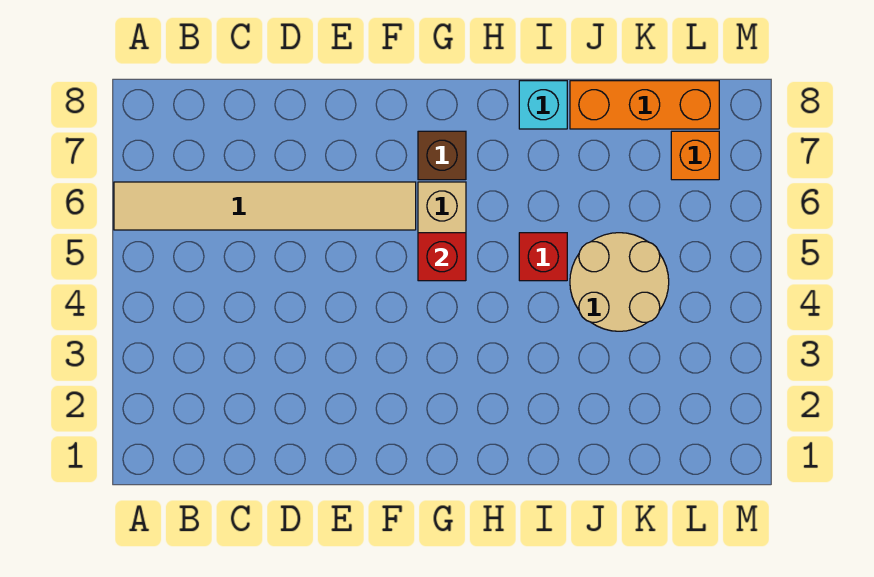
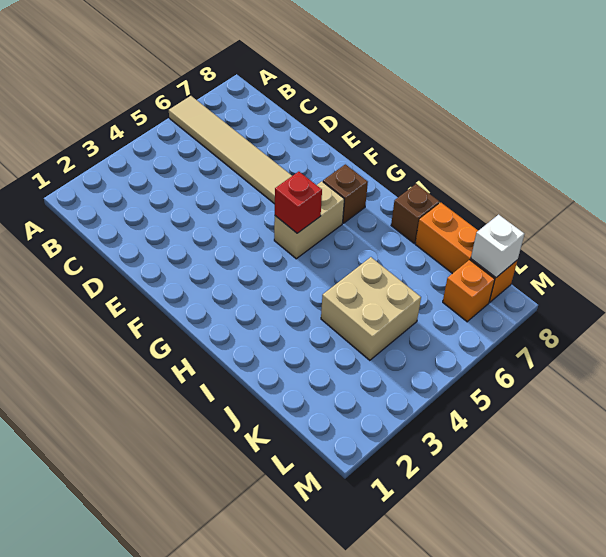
red brick I5 level 1 -> none
cyan brick I8 level 1 -> brown brick I8 level 1
tan round brick J4:K5 level 1 -> tan brick J4:K5 level 1
none -> white brick L8 level 2

